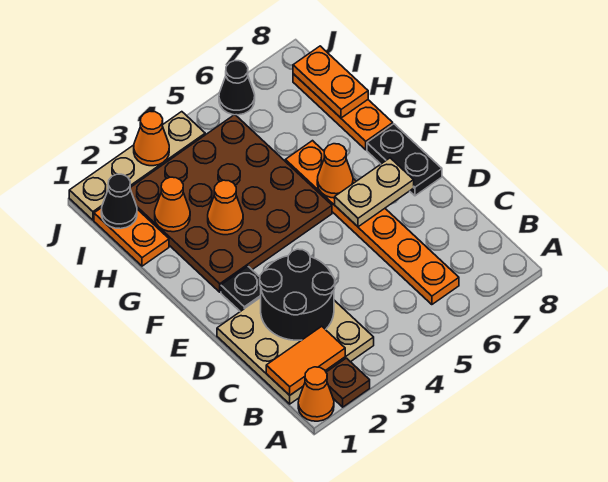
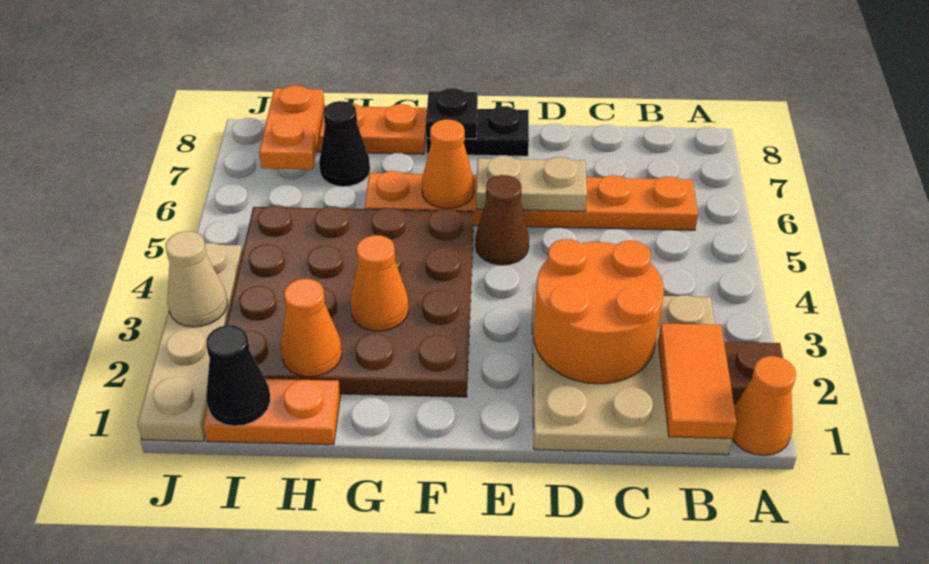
black round brick C2:D3 level 2 -> orange round brick C2:D3 level 2
black plate E2 level 1 -> black plate F8 level 2
none -> brown cone E5 level 1
tan plate E6:E7 level 2 -> tan plate D6:E6 level 2
orange plate H8:I8 level 2 -> orange plate I7:I8 level 2
orange cone J3 level 2 -> tan cone J3 level 2
black cone J6 level 1 -> black cone H7 level 1

